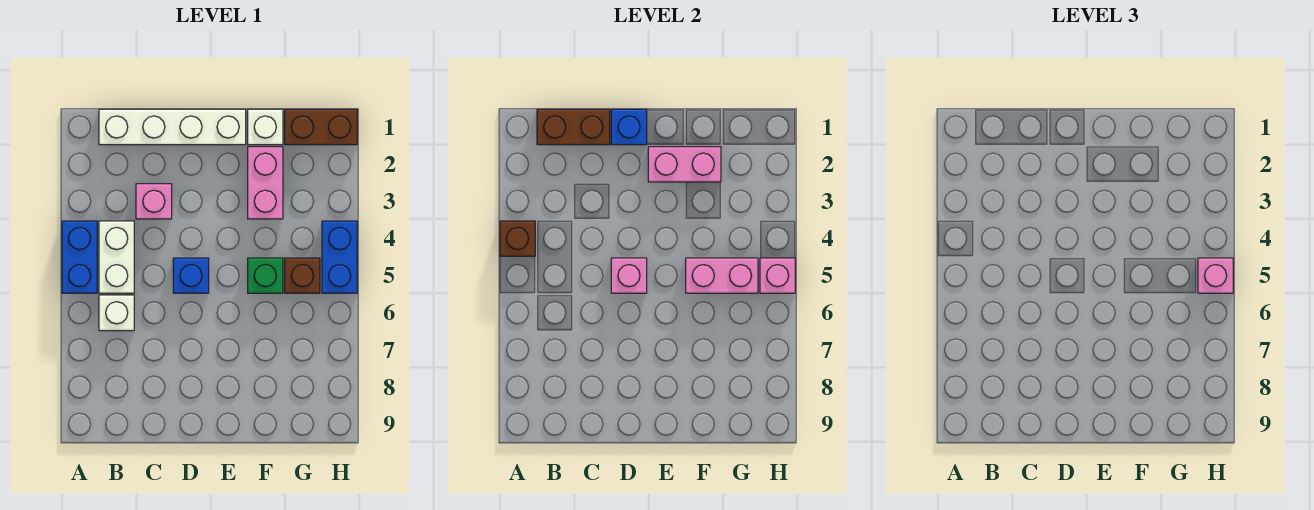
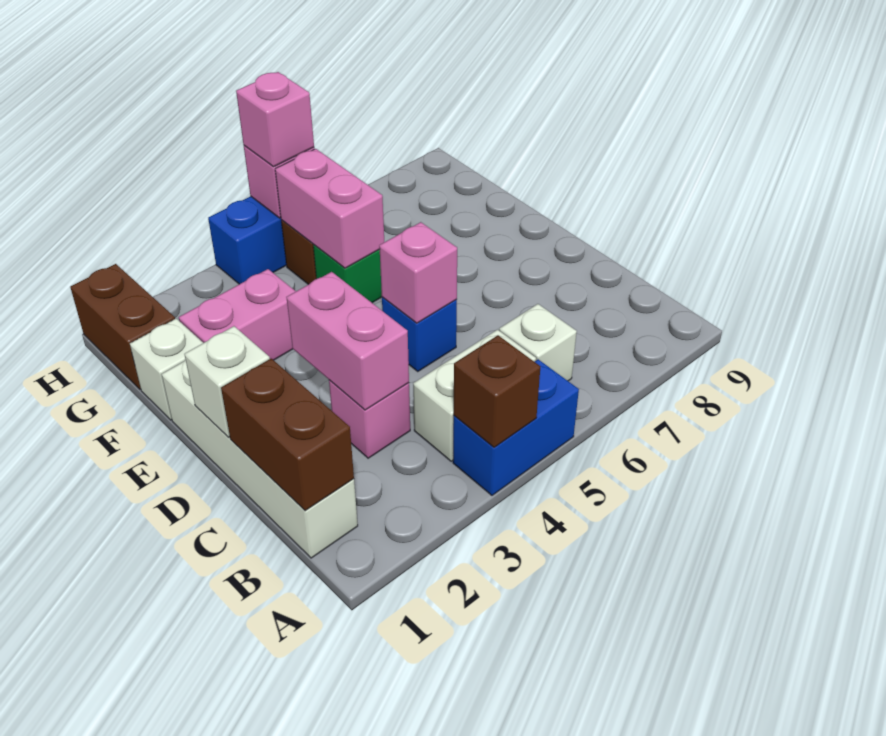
blue brick D1 level 2 -> white brick D1 level 2
pink brick E2:F2 level 2 -> pink brick C3:D3 level 2

